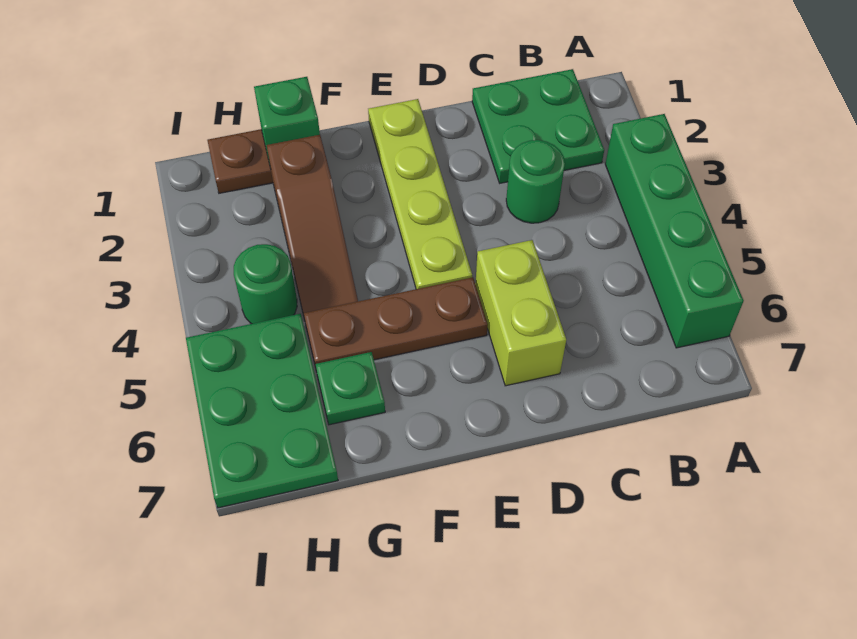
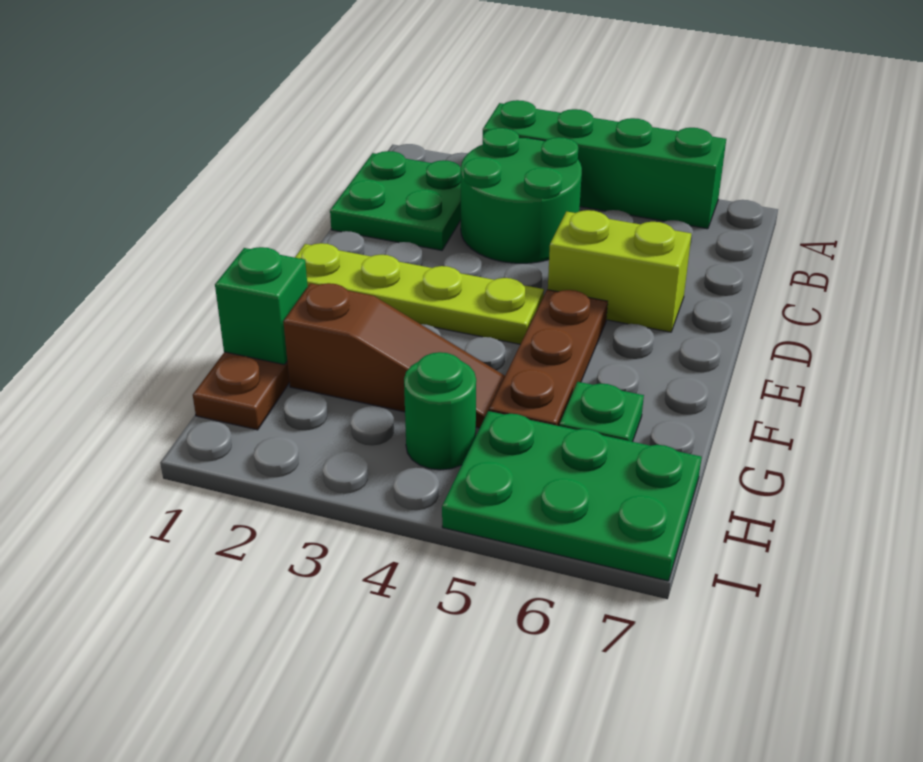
green round brick C3 level 1 -> green round brick B3:C4 level 1

